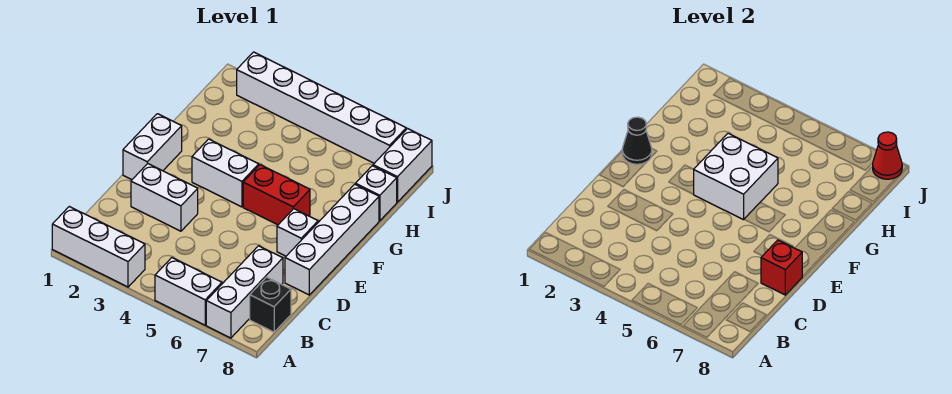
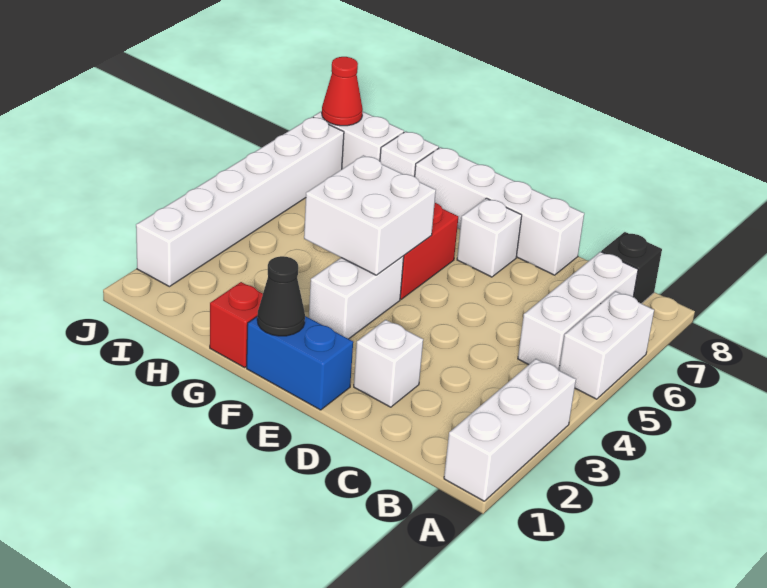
white brick A7:C7 level 1 -> white brick B5:B7 level 1
white brick D2:D3 level 1 -> white brick D2 level 1
red brick D8 level 2 -> red brick G1 level 1
white brick E1:F1 level 1 -> blue brick E1:F1 level 1

